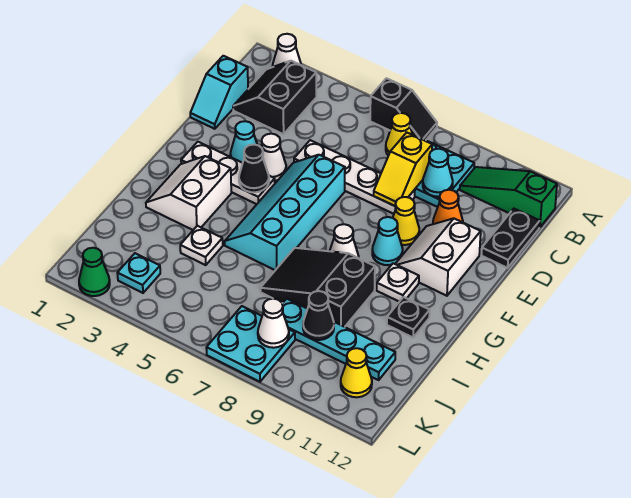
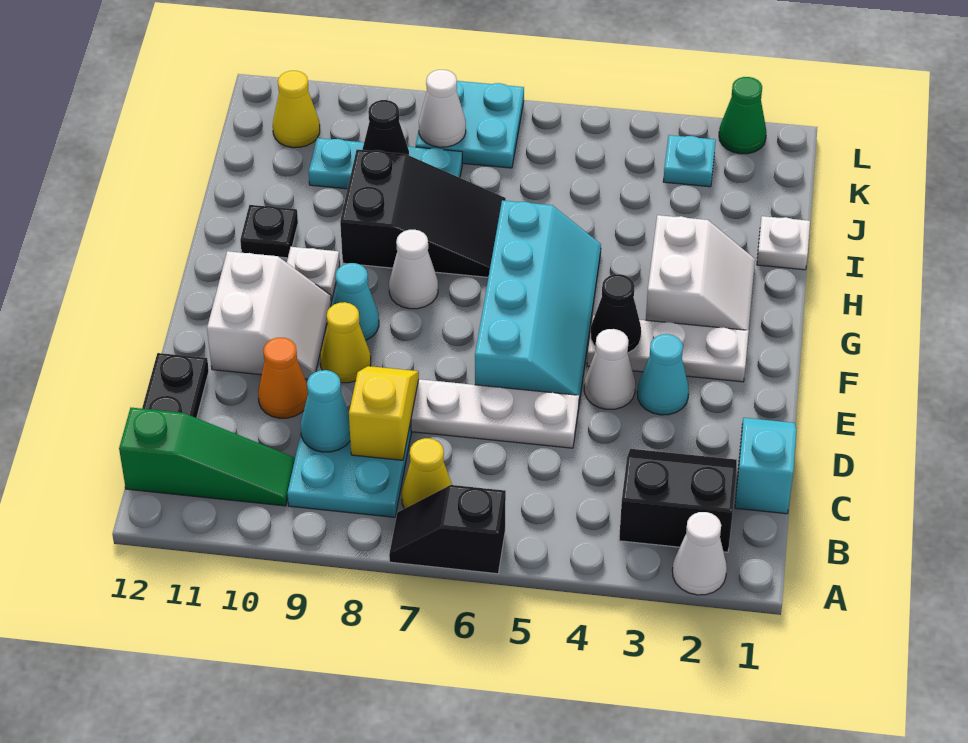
black slope B2:C3 level 1 top 3 -> black slope B2:C3 level 1 top B
white plate I4 level 1 -> white plate I1 level 1
cyan plate J8:J11 level 1 -> cyan plate J8:J10 level 1

